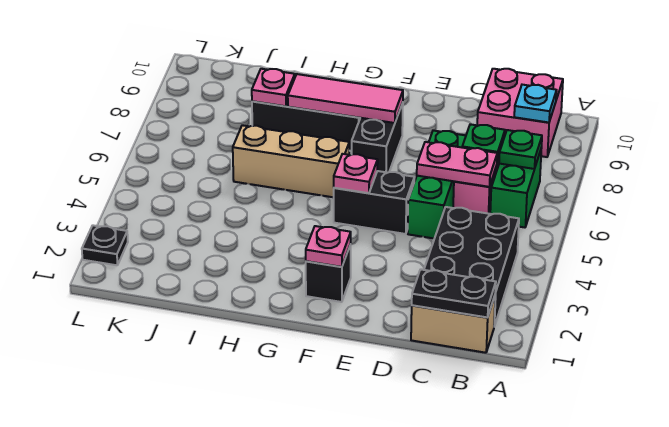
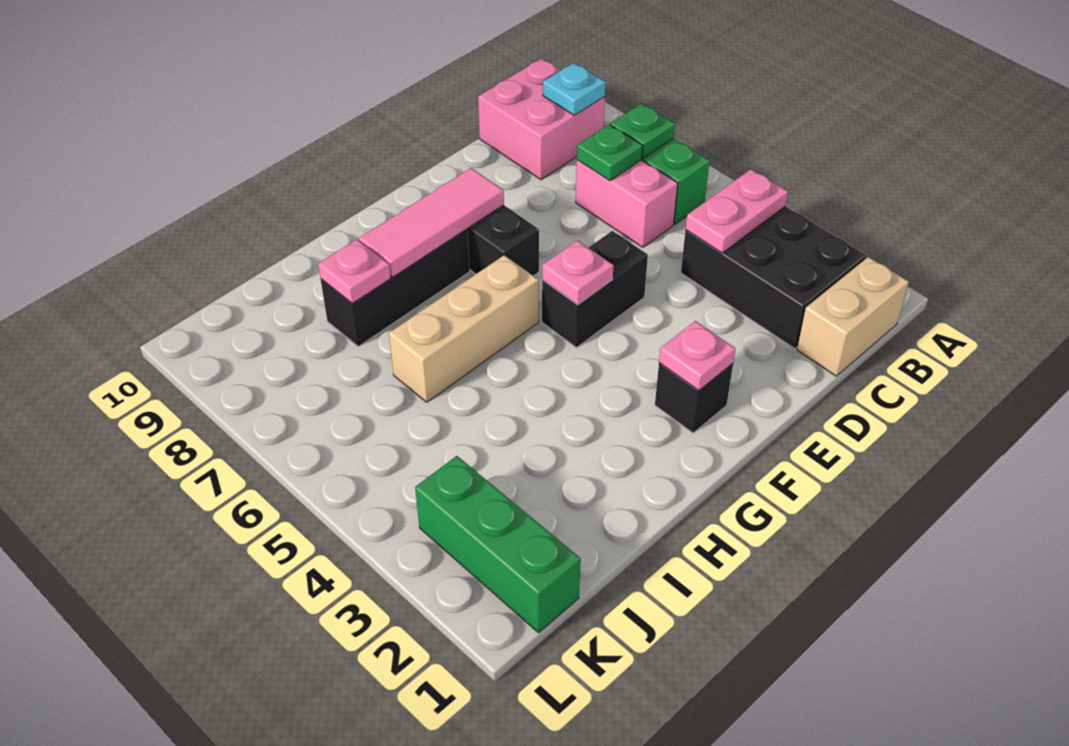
black plate B1:C1 level 2 -> none
pink plate C6:D6 level 2 -> pink plate B4:C4 level 2
green brick D5:D7 level 1 -> green brick K1:K3 level 1
black plate L2 level 1 -> none

